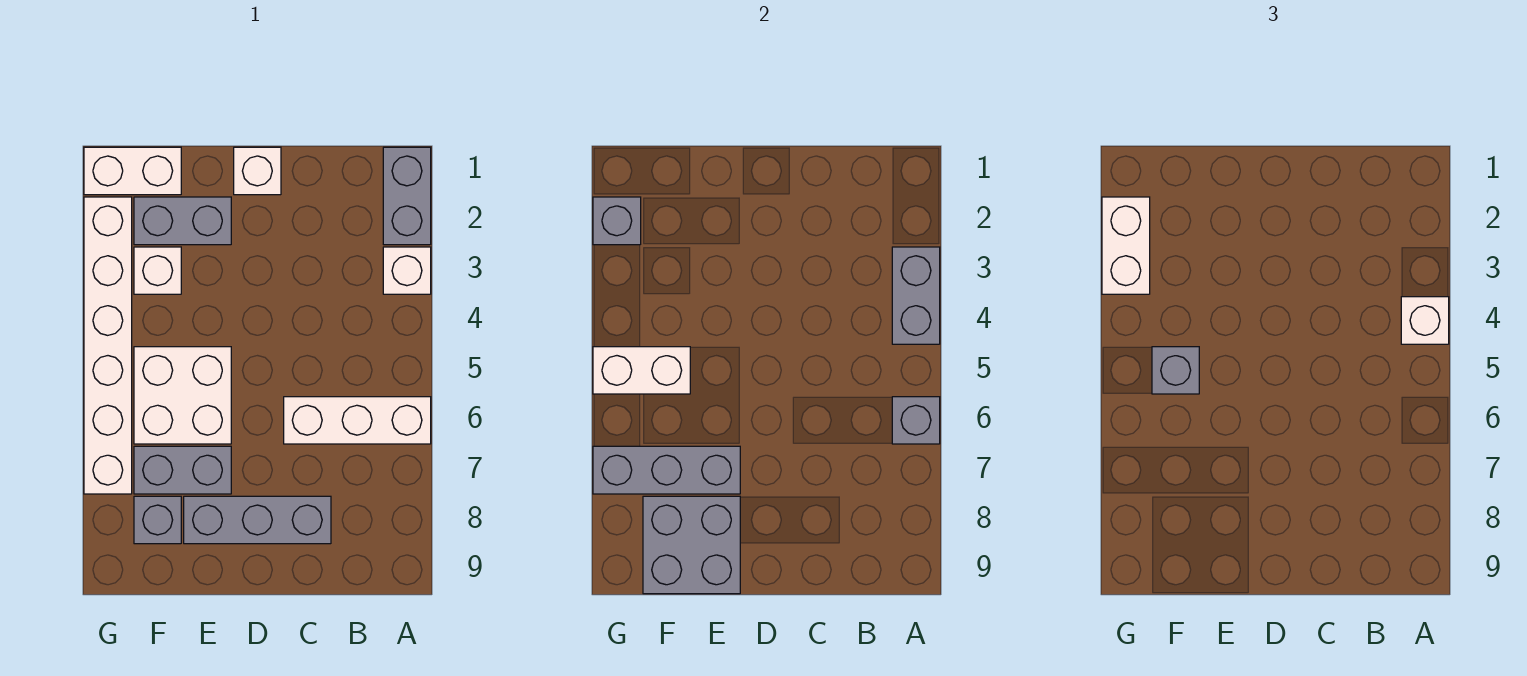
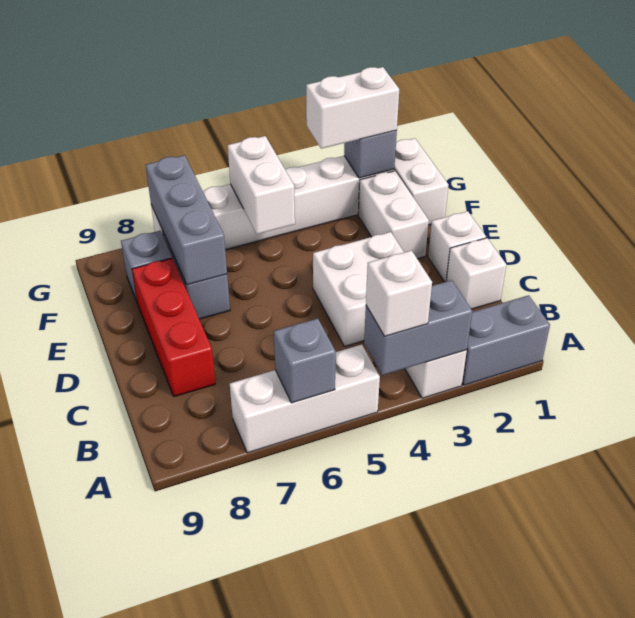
white brick A6:C6 level 1 -> white brick A5:A7 level 1
grey brick C8:E8 level 1 -> red brick C8:E8 level 1
grey brick E2:F2 level 1 -> white brick E2:F2 level 1
white brick E5:F6 level 1 -> white brick C3:D4 level 1
grey brick E8:F9 level 2 -> none
white brick F3 level 1 -> white brick C1 level 1
grey brick F5 level 3 -> none

